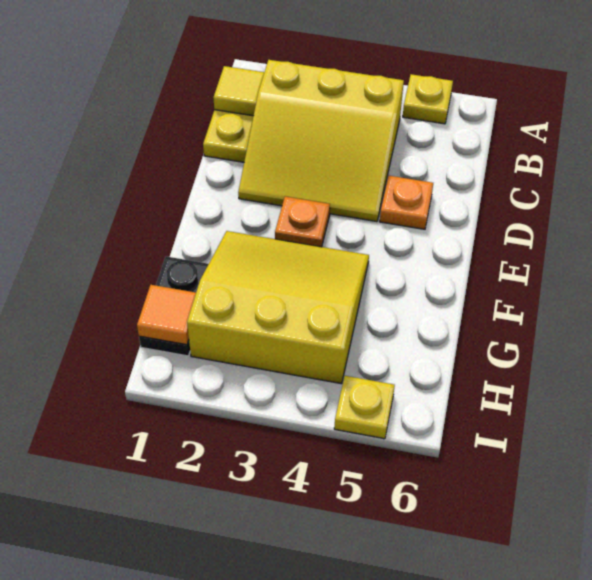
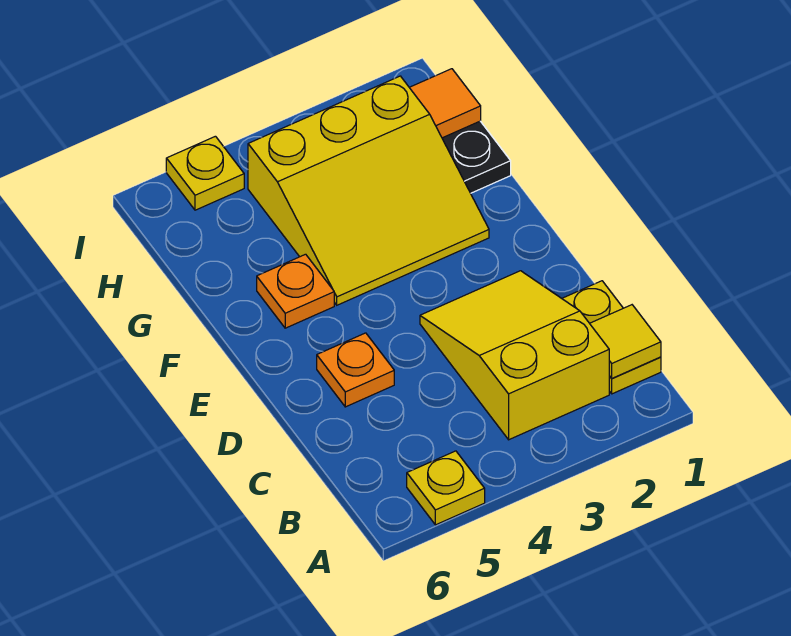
yellow slope B2:D4 level 1 top B -> yellow slope B2:D3 level 1 top B
orange plate E3 level 1 -> orange plate F5 level 1

